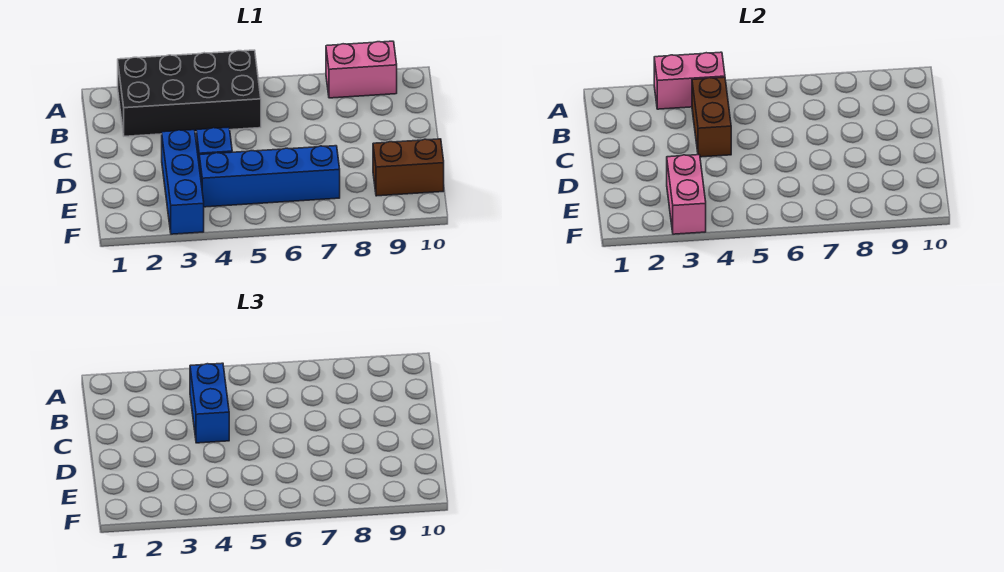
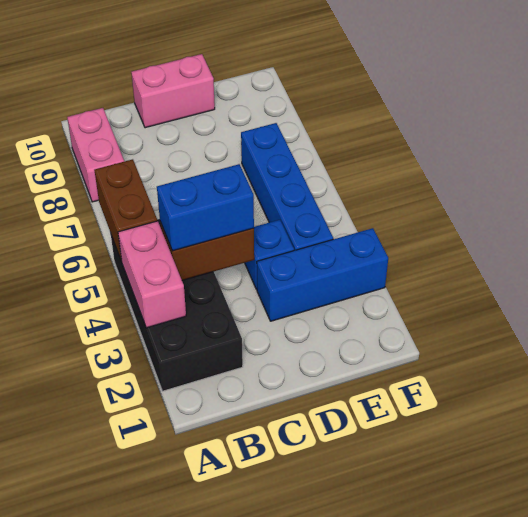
pink brick E3:F3 level 2 -> pink brick C10:D10 level 1
brown brick E9:E10 level 1 -> brown brick A5:A6 level 2

